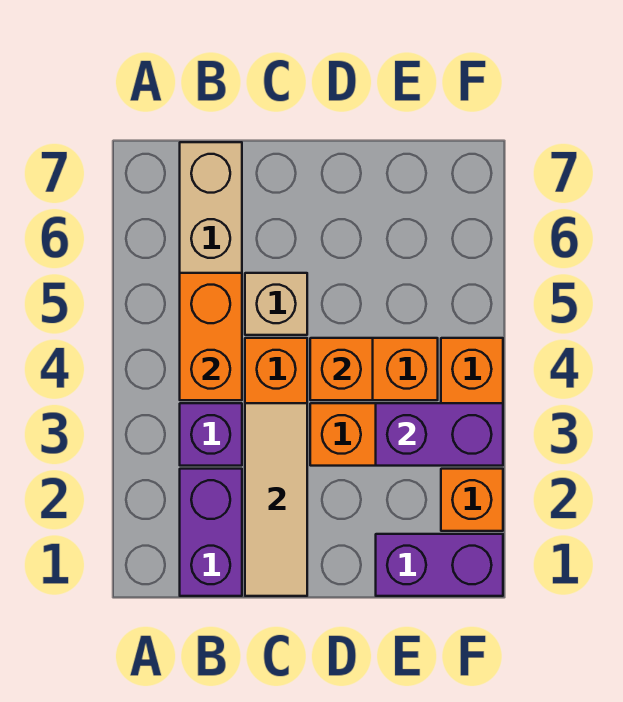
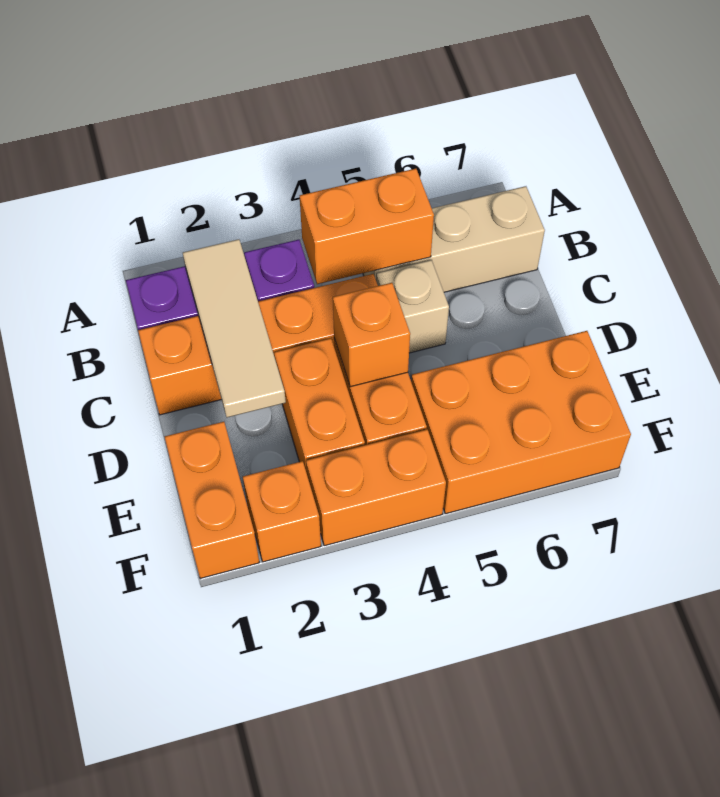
tan tile C1:C3 level 2 -> tan tile B2:D2 level 2
purple brick E1:F1 level 1 -> orange brick E1:F1 level 1
purple brick E3:F3 level 2 -> none
none -> orange brick E5:F7 level 1

